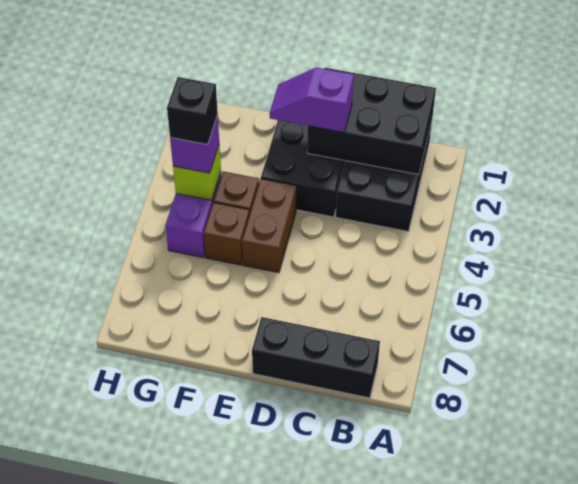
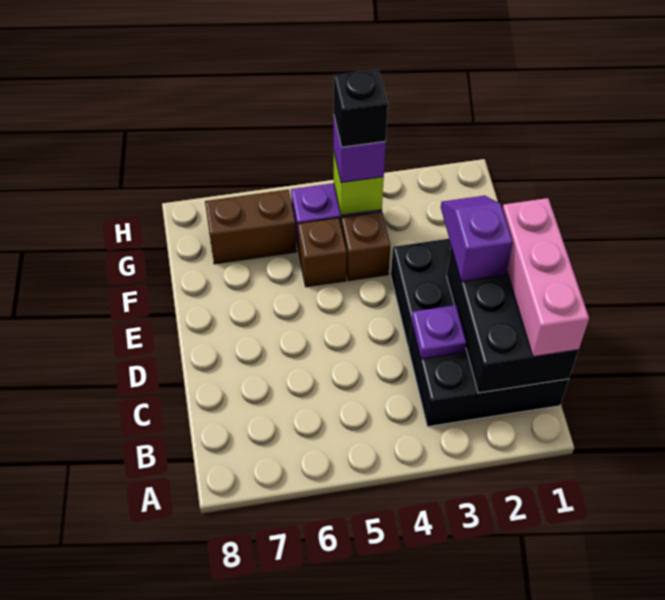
none -> pink brick B1:D1 level 3
black brick B8:D8 level 1 -> none
none -> purple plate C3 level 2
brown brick E4:E5 level 1 -> brown brick G6:G7 level 1

